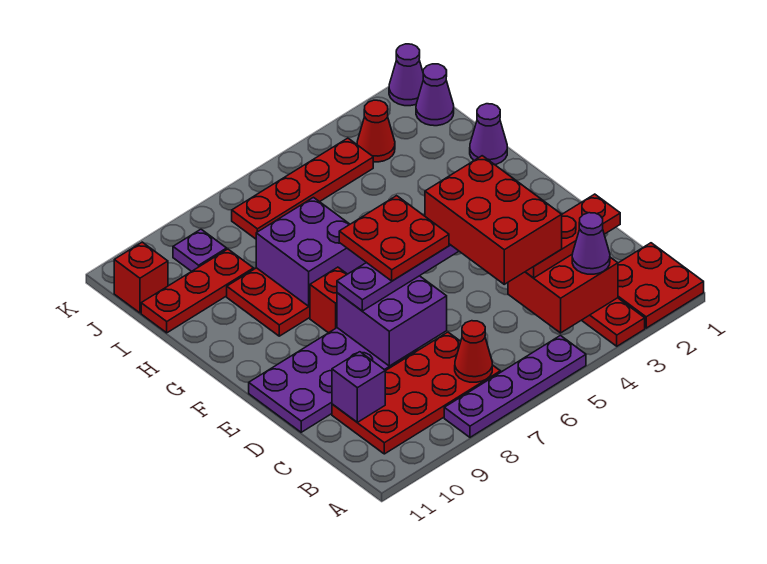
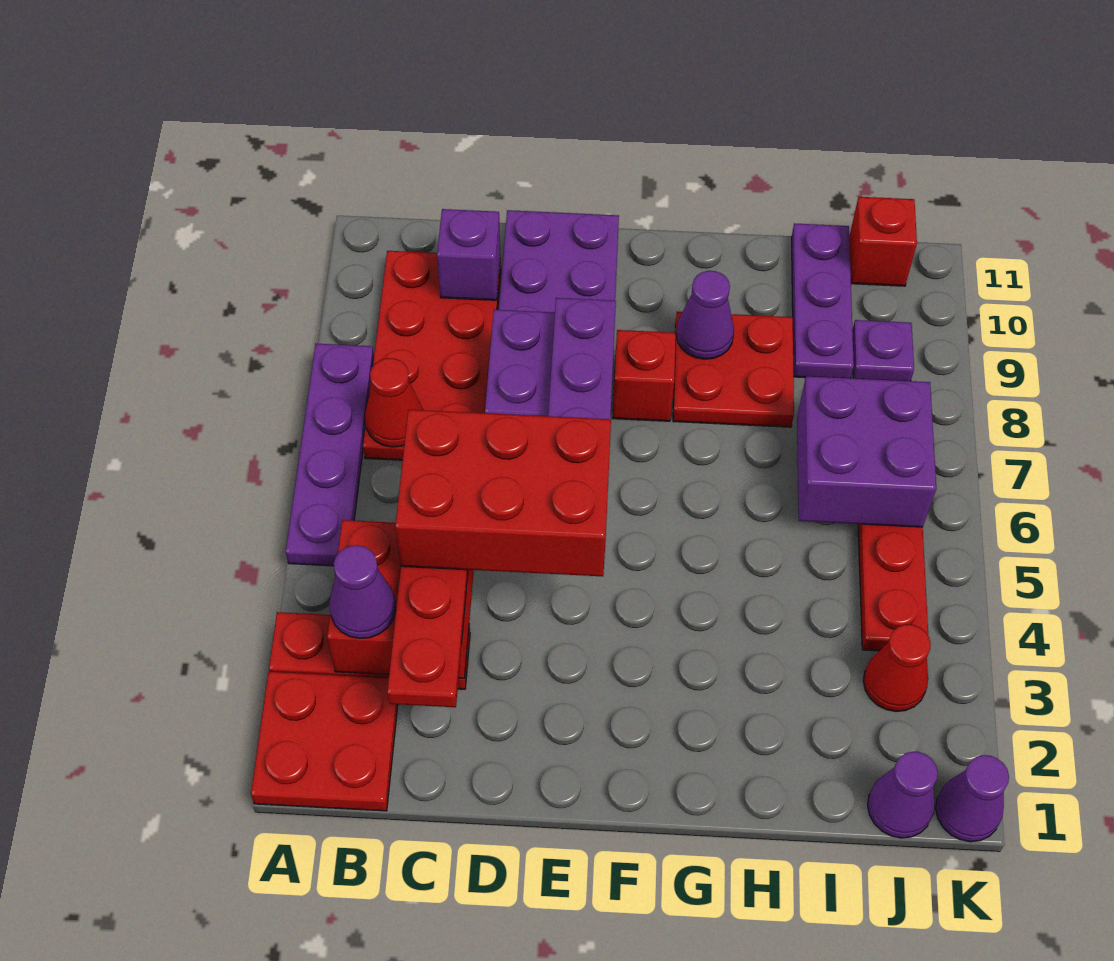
red plate E6:F7 level 4 -> none
purple brick G7:H8 level 2 -> purple brick I6:J7 level 2
purple cone H1 level 1 -> purple cone G9 level 2
red plate I9:I11 level 1 -> purple plate I9:I11 level 1

